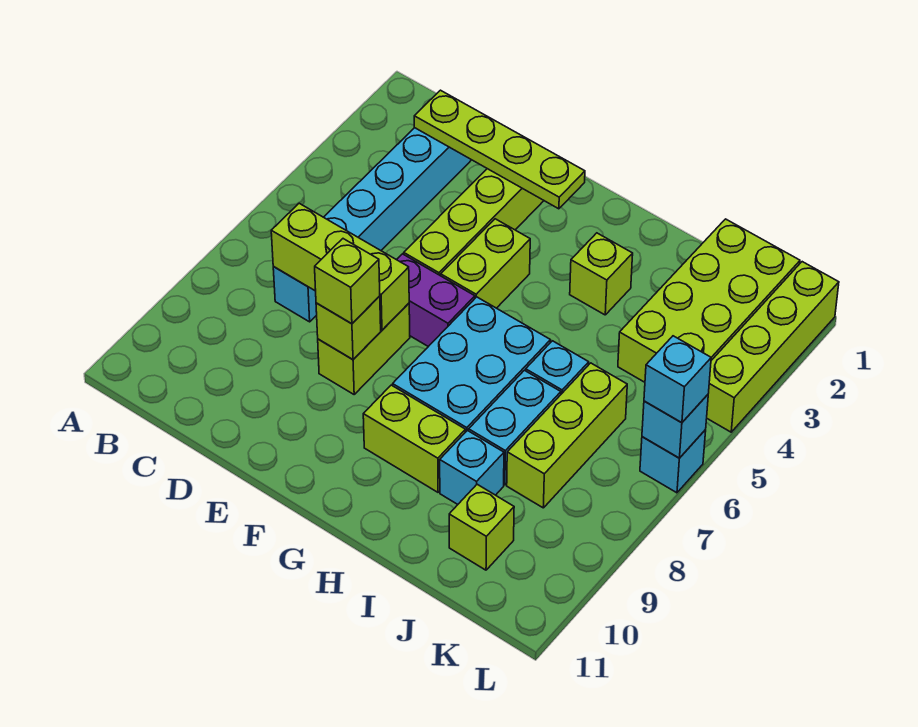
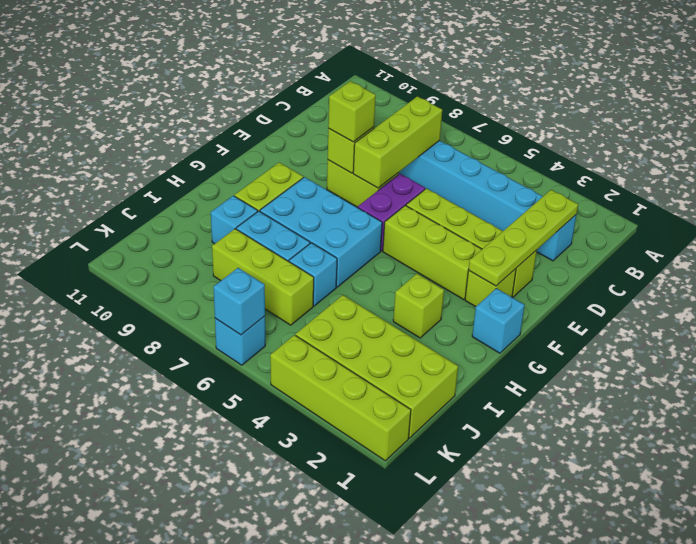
lime brick F4:F5 level 1 -> lime brick F3:F5 level 1
lime brick J10 level 1 -> lime brick F2 level 1
cyan brick L6 level 3 -> cyan brick G1 level 1

